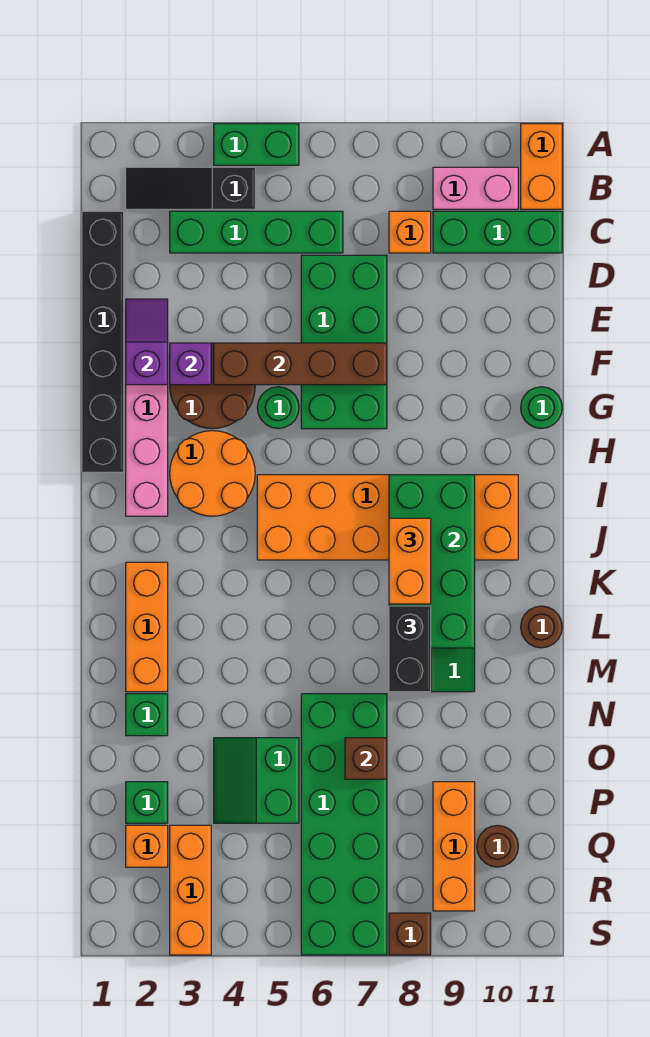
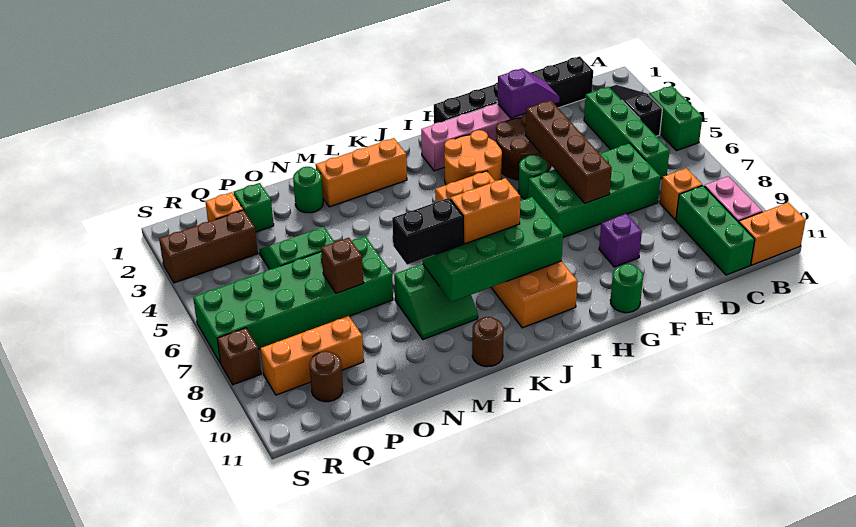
purple brick F3 level 2 -> purple brick F9 level 1
green brick N2 level 1 -> green round brick N2 level 1
orange brick Q3:S3 level 1 -> brown brick Q3:S3 level 1

